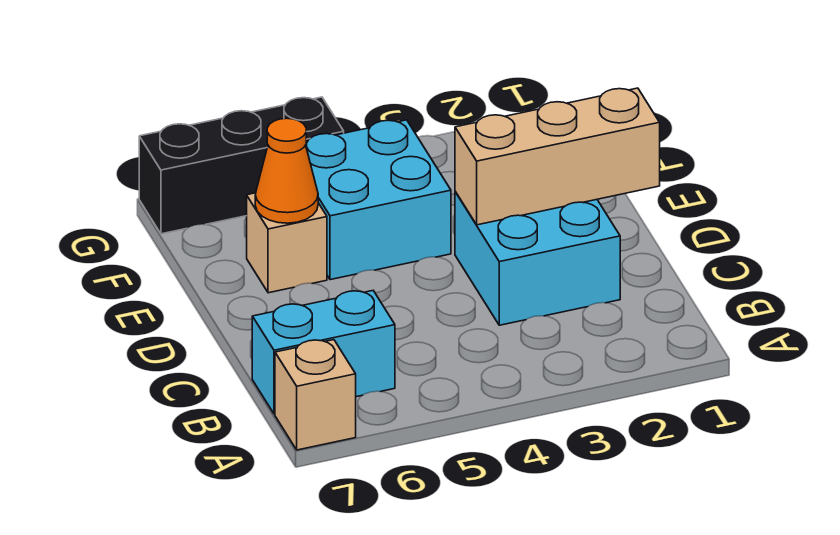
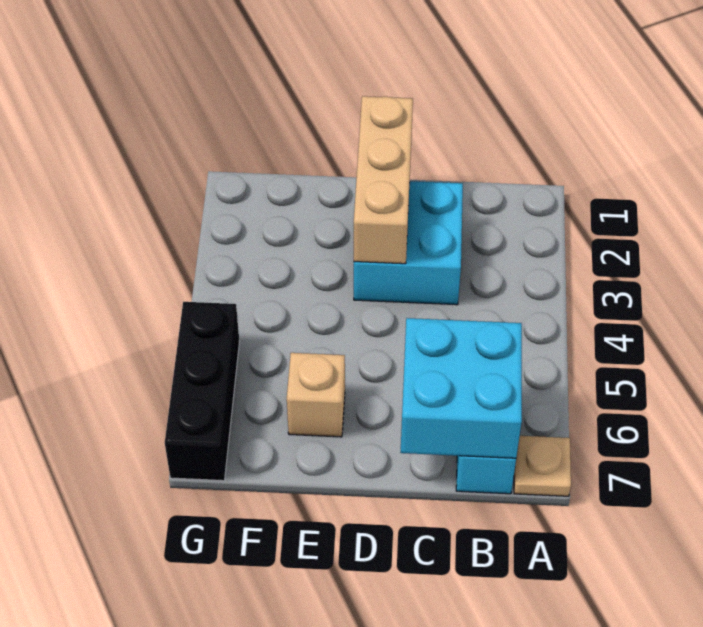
tan brick A7 level 1 -> tan plate A7 level 1
cyan brick E4:F5 level 1 -> cyan brick B6:C7 level 2
orange cone E6 level 2 -> none

